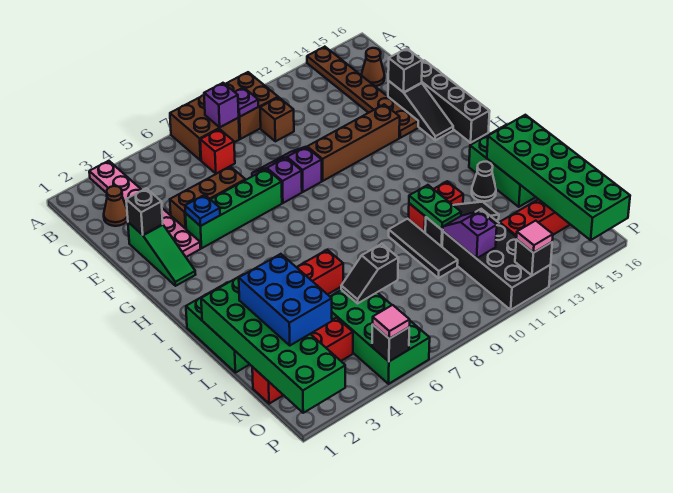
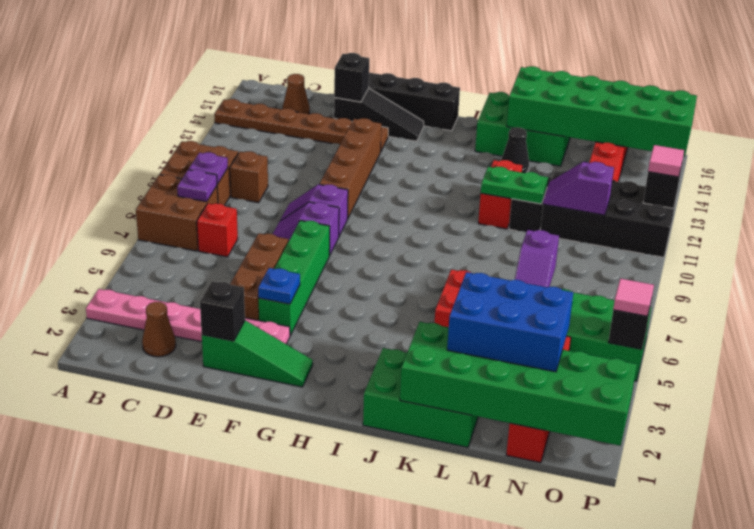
purple brick B8 level 2 -> purple plate B8 level 2
black tile K10:M10 level 1 -> none
black slope M6:M7 level 2 top 7 -> purple slope M6:M7 level 2 top 7

